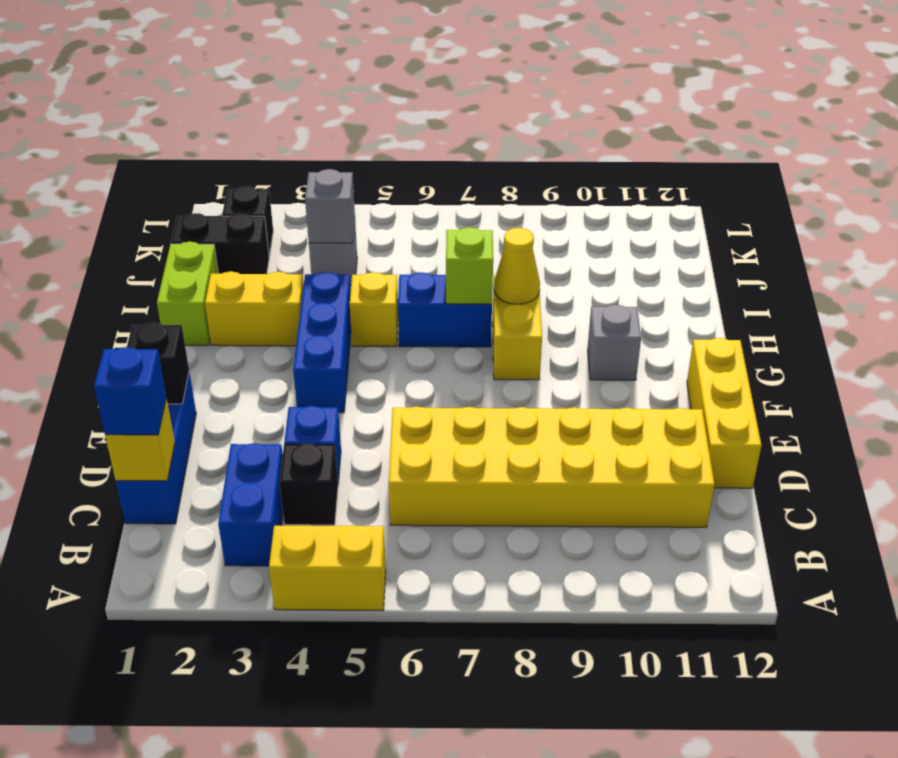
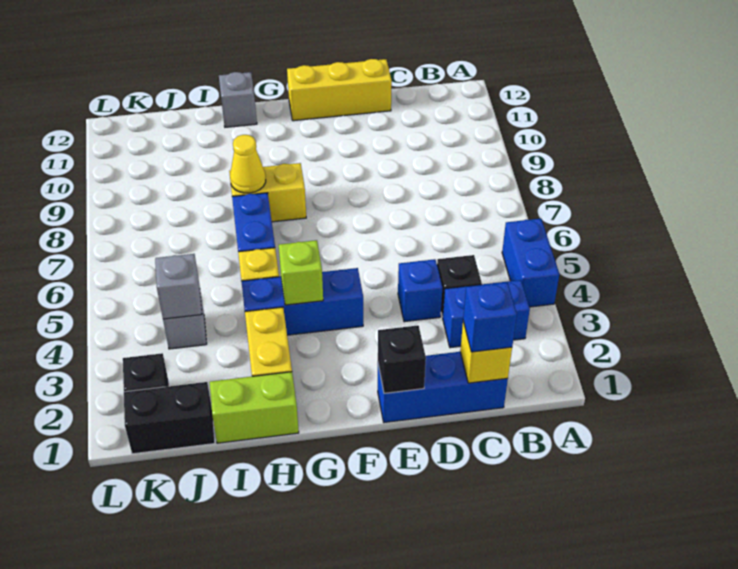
yellow brick A4:A5 level 1 -> blue brick A4:A5 level 1
yellow brick C6:D11 level 1 -> none
grey brick G10 level 1 -> grey brick H12 level 1
lime brick H7 level 2 -> lime brick G4 level 2
black brick J1:J2 level 1 -> black brick J1:K1 level 1

